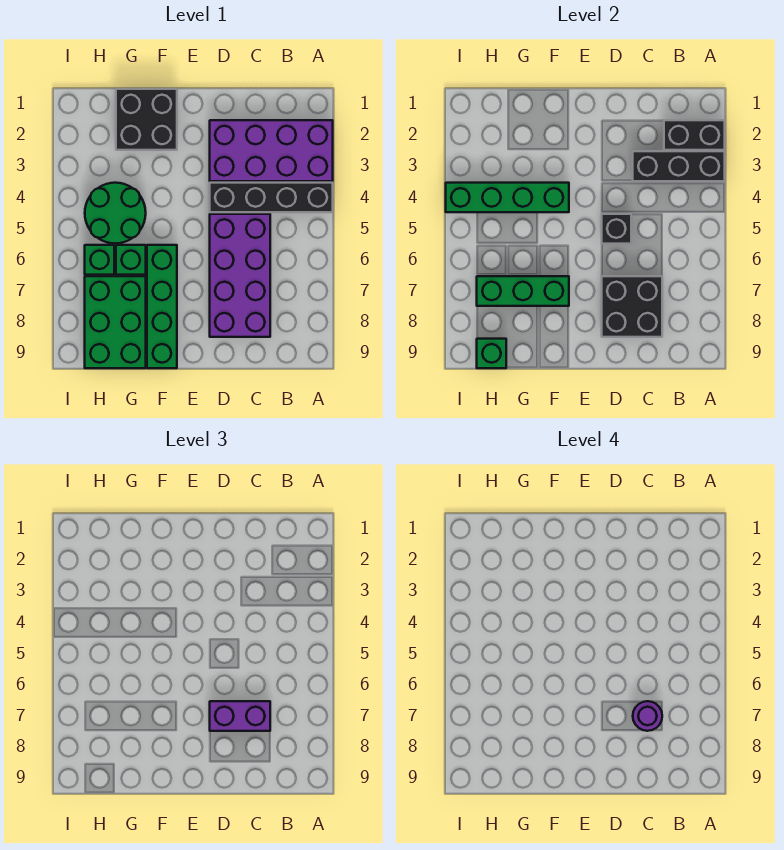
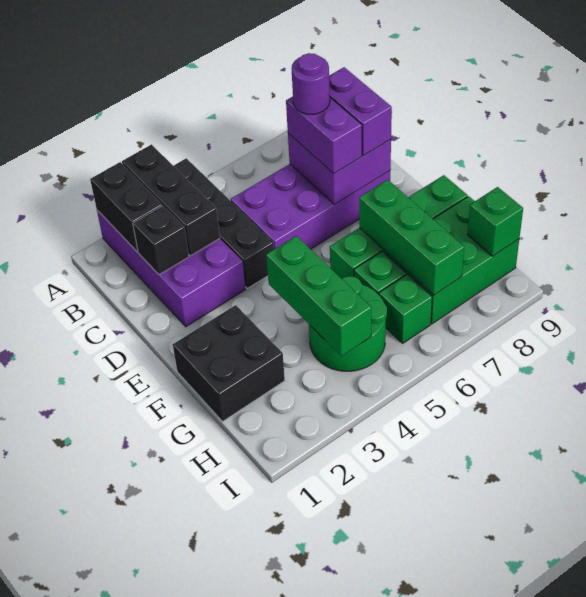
black brick C7:D8 level 2 -> purple brick C7:D8 level 2
none -> purple brick C8:D8 level 3
black brick D5 level 2 -> black brick C2 level 2
green brick F4:I4 level 2 -> green brick F4:H4 level 2

